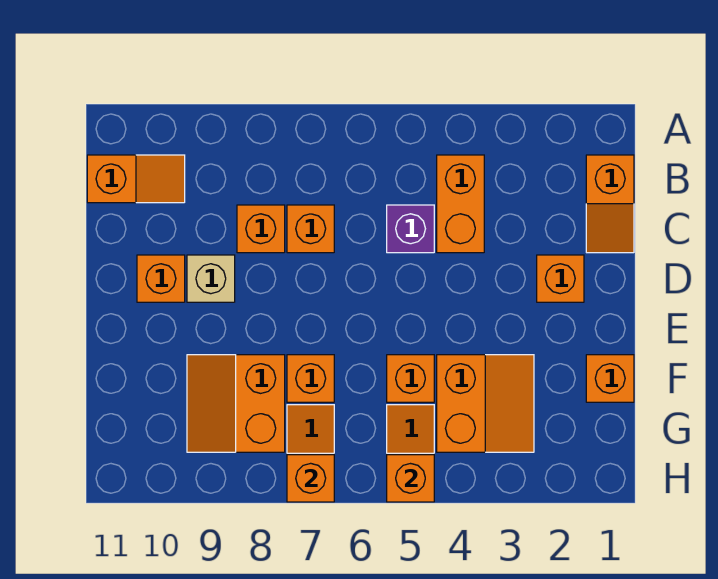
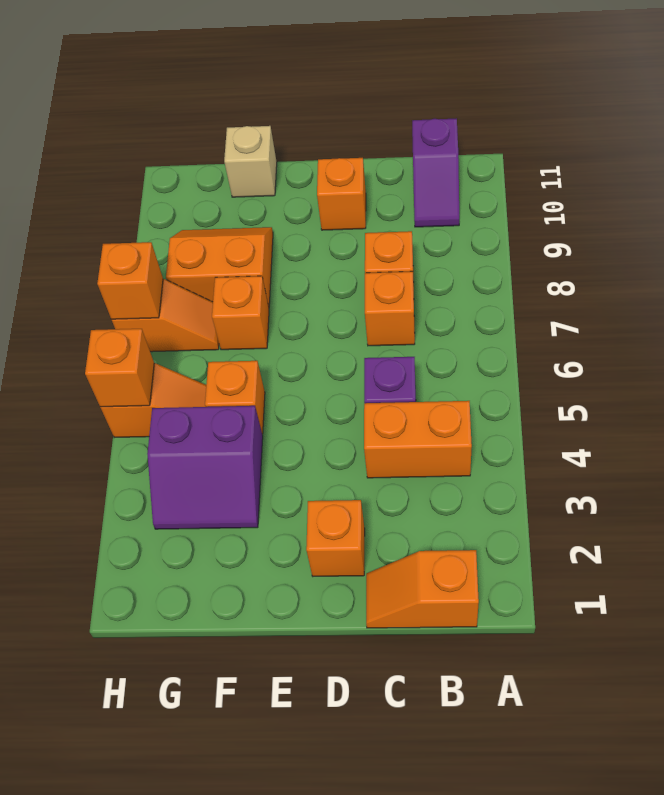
orange slope B10:B11 level 1 top 11 -> purple slope B10:B11 level 1 top 11
tan brick D9 level 1 -> tan brick F11 level 1
orange brick F1 level 1 -> none
orange slope F3:G4 level 1 top 4 -> purple slope F3:G4 level 1 top 4

